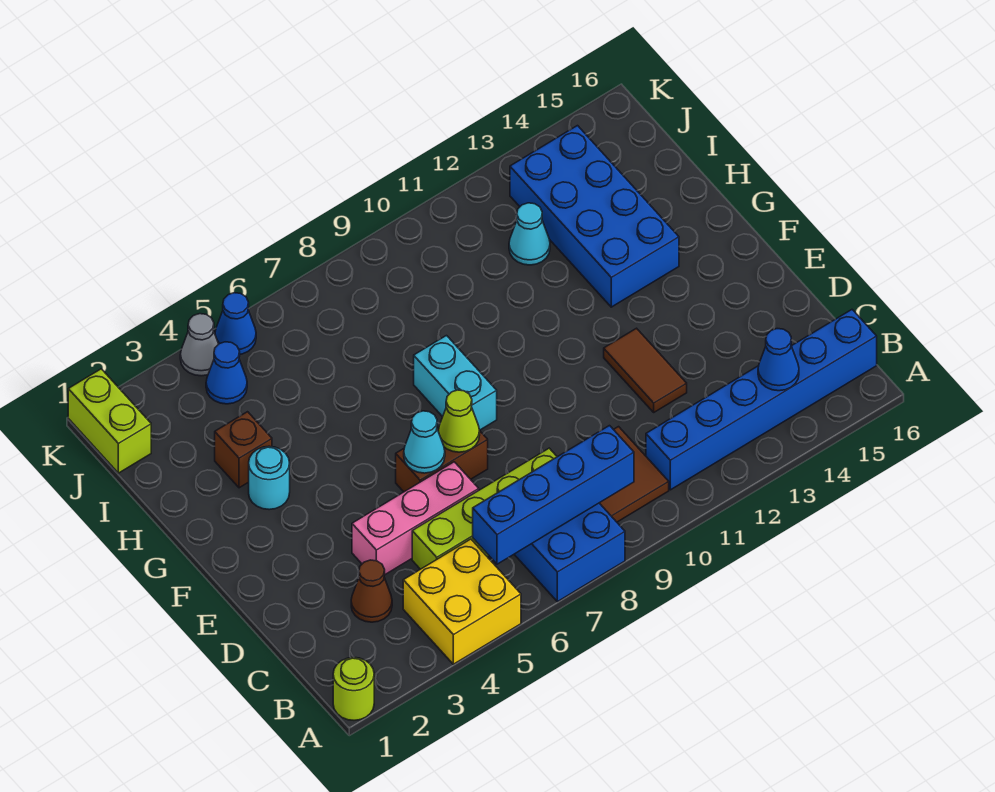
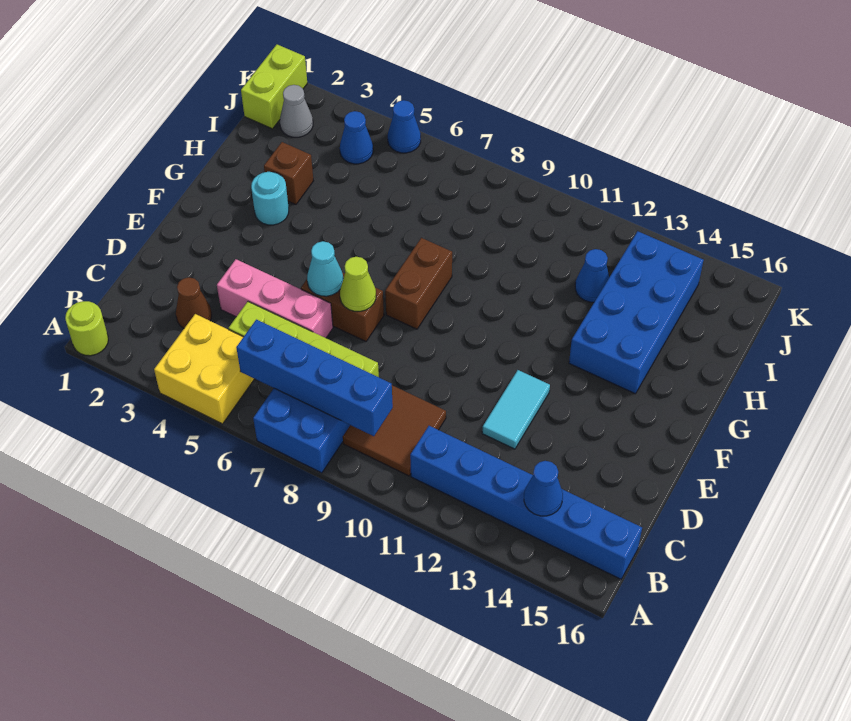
brown tile D12:E12 level 1 -> cyan tile D12:E12 level 1
cyan brick F8:G8 level 1 -> brown brick F8:G8 level 1
cyan cone I12 level 1 -> blue cone I12 level 1
grey cone K4 level 1 -> grey cone J2 level 1

